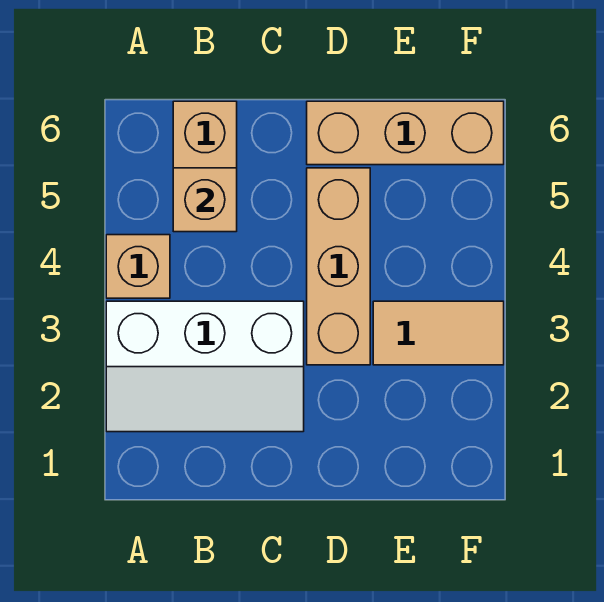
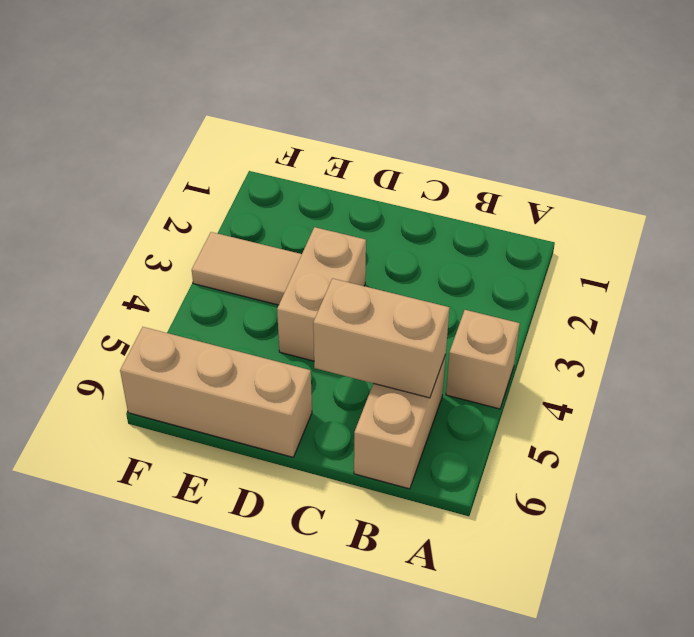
white slope A2:C3 level 1 top 3 -> none
tan brick B5 level 2 -> tan brick B5:C5 level 2
tan brick D3:D5 level 1 -> tan brick D3:D4 level 1

